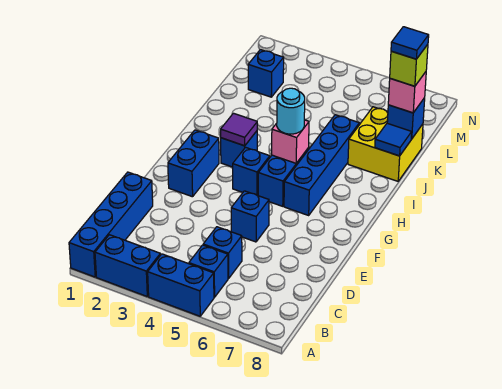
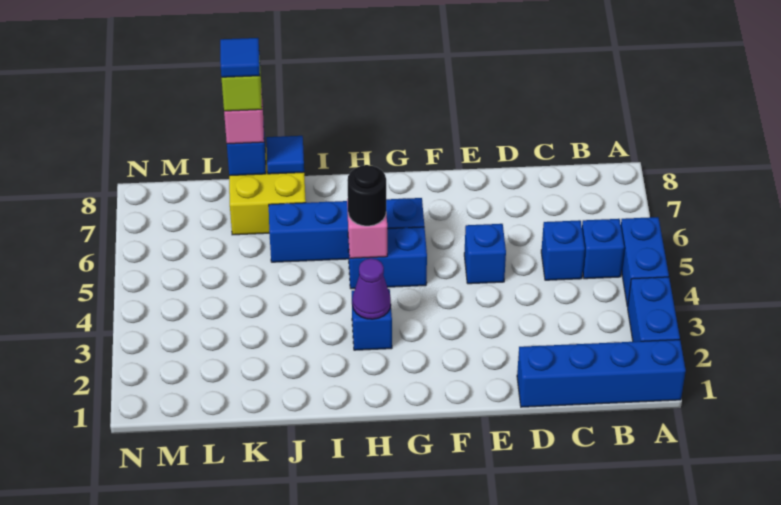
blue brick F2:G2 level 1 -> none
blue brick G4 level 1 -> none
purple tile H3 level 2 -> purple cone H3 level 2
cyan round brick H5 level 3 -> black round brick H5 level 3
blue brick L2 level 1 -> none

